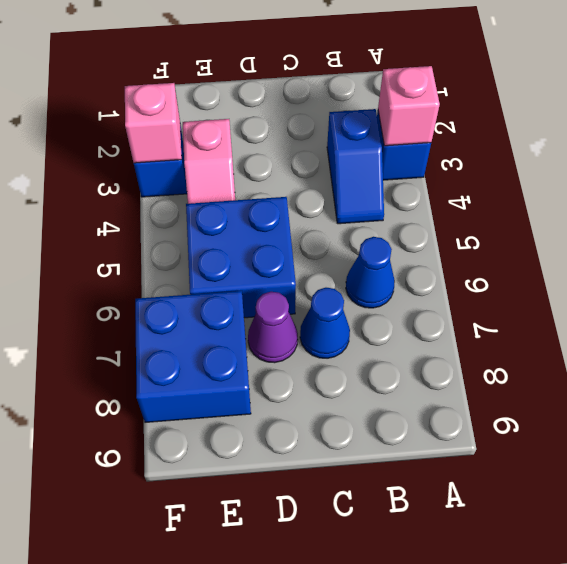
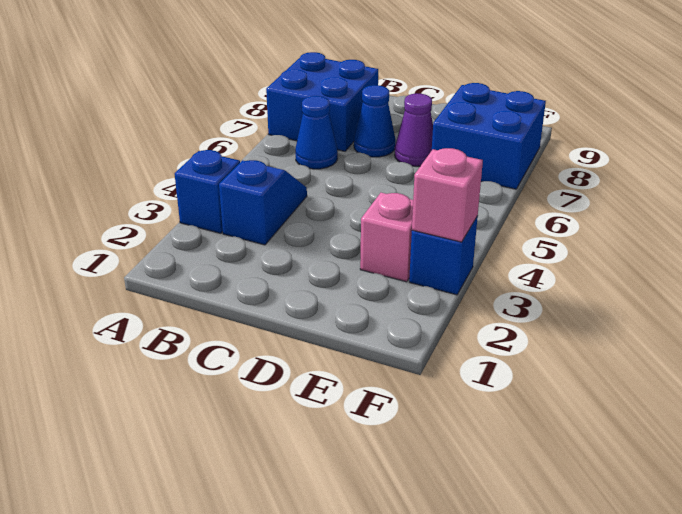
pink brick A3 level 2 -> none
blue brick D5:E6 level 1 -> blue brick A7:B8 level 1

